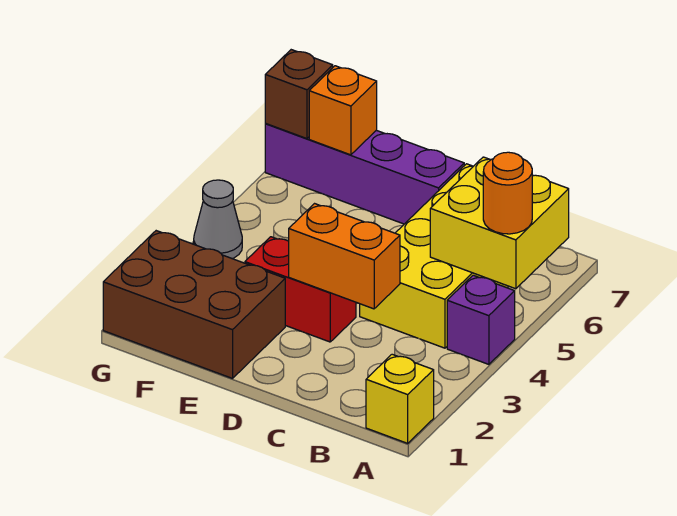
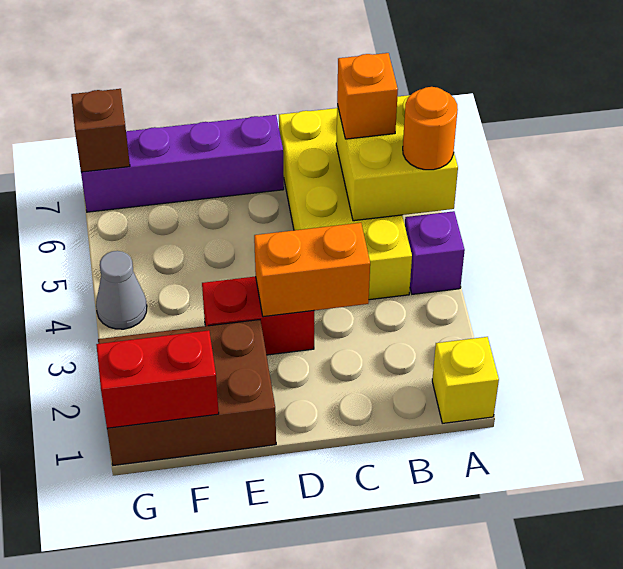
none -> red brick F1:G1 level 2
orange brick F7 level 2 -> orange brick B6 level 3

